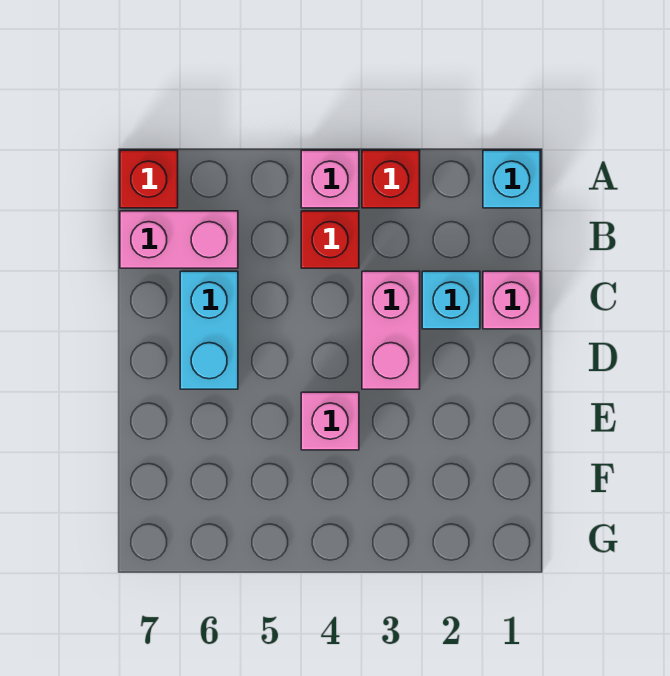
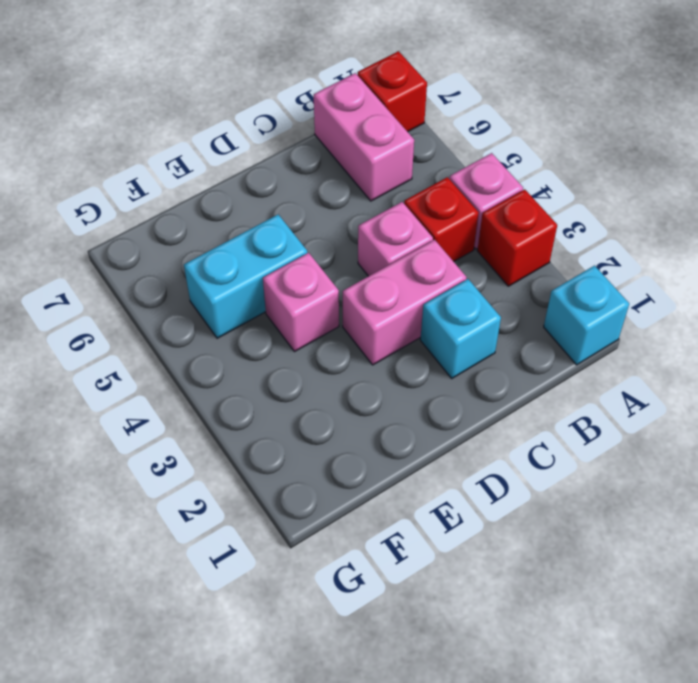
pink brick C1 level 1 -> pink brick C4 level 1
cyan brick C6:D6 level 1 -> cyan brick E5:F5 level 1

